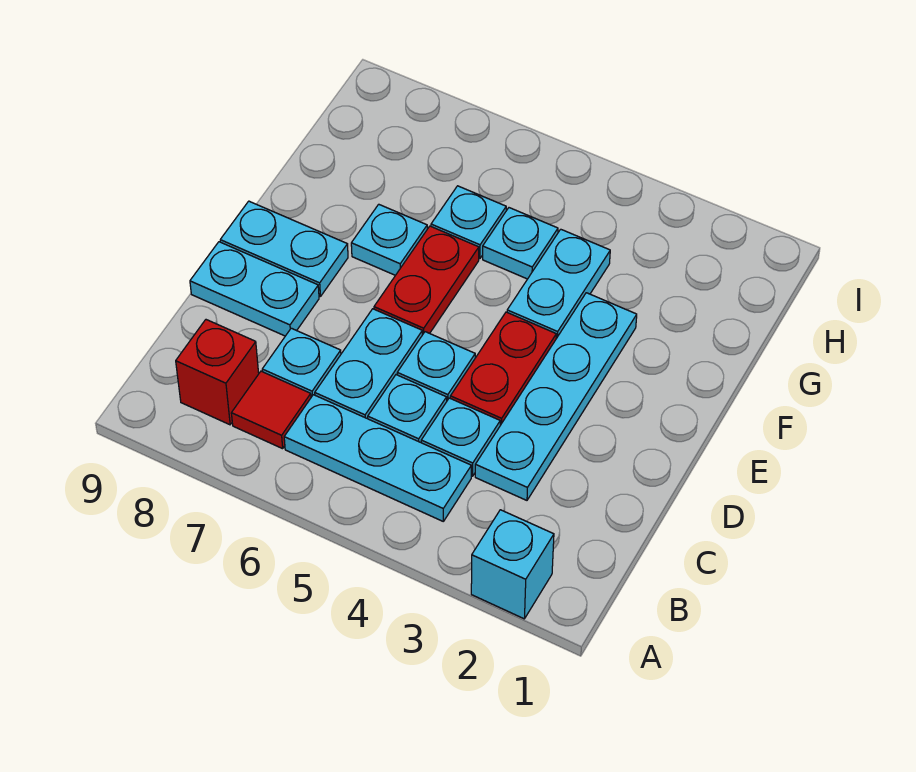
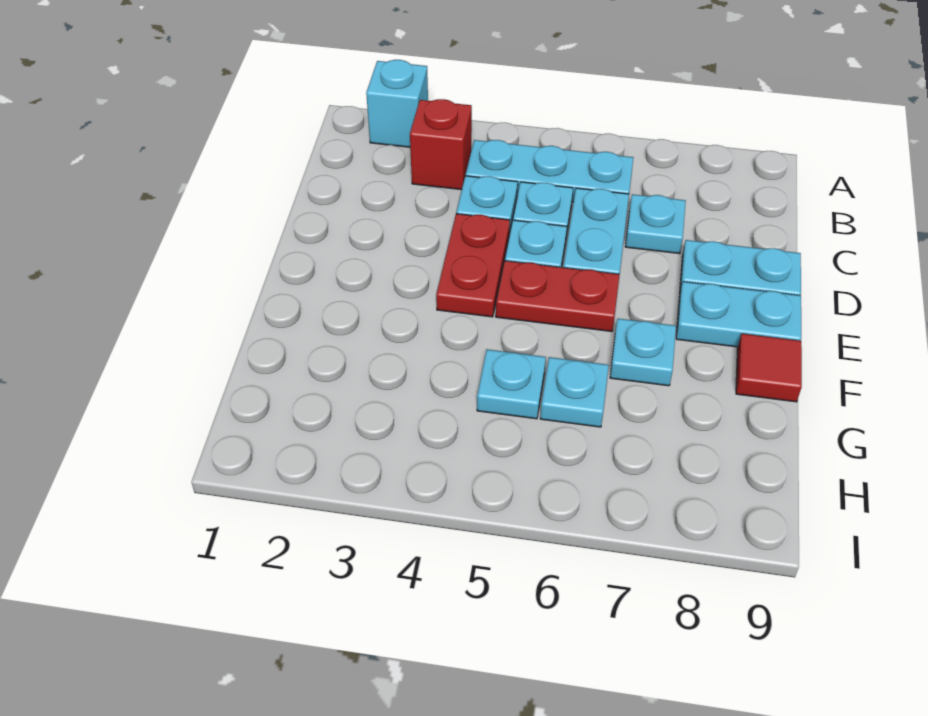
red tile B7 level 1 -> red tile F9 level 1
red brick B8 level 1 -> red brick B3 level 1
cyan plate C3:F3 level 1 -> none
red plate E6:F6 level 1 -> red plate E5:E6 level 1
cyan plate F4:G4 level 1 -> none

